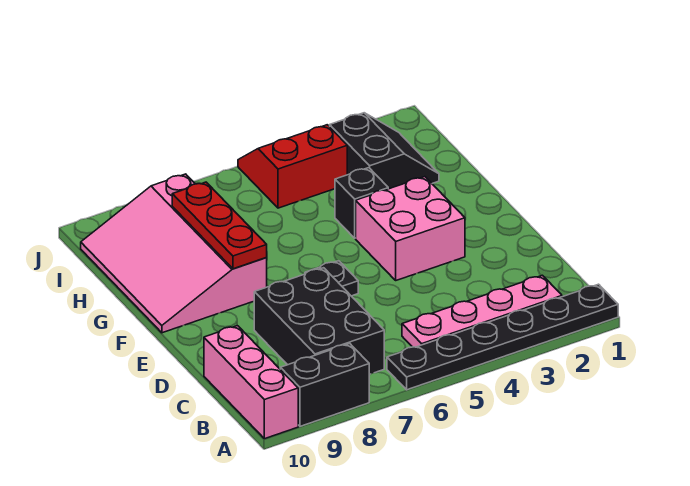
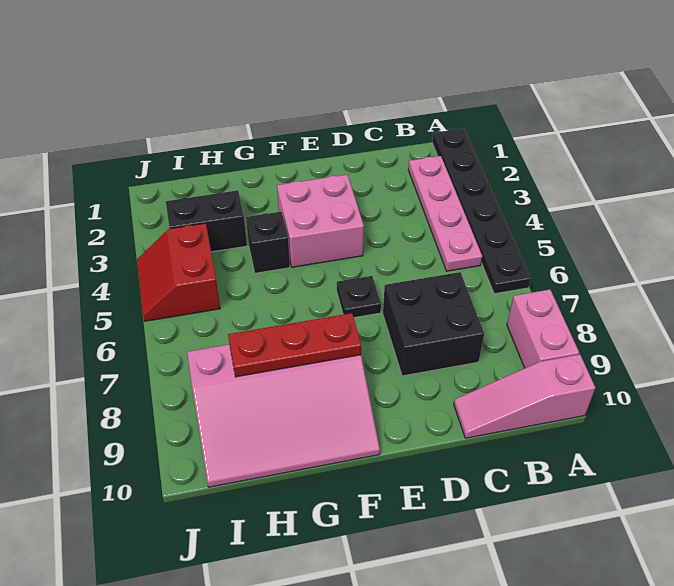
black brick A8:A9 level 1 -> pink brick A8:A9 level 1
pink brick A10:C10 level 1 -> pink slope A10:C10 level 1 top A
black brick B7:D8 level 1 -> black brick C7:D8 level 1

